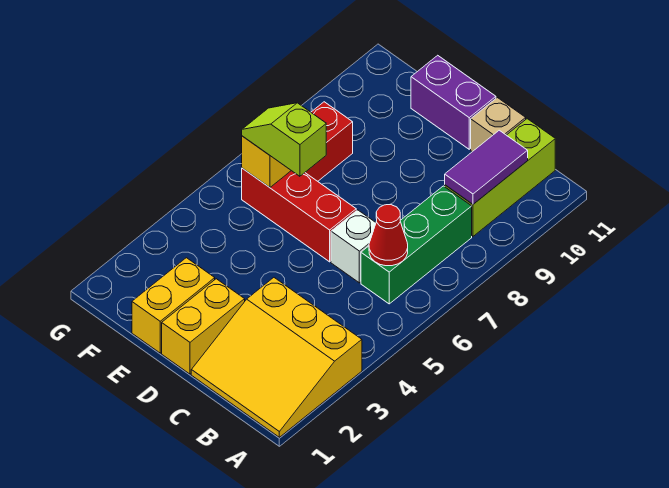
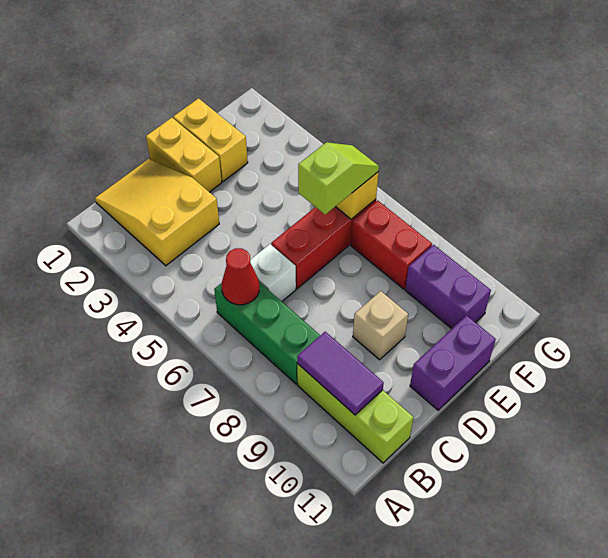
yellow slope A1:C3 level 1 top 3 -> yellow slope B1:C3 level 1 top 3
tan brick C11 level 1 -> tan brick D9 level 1
none -> purple brick F9:F10 level 1

